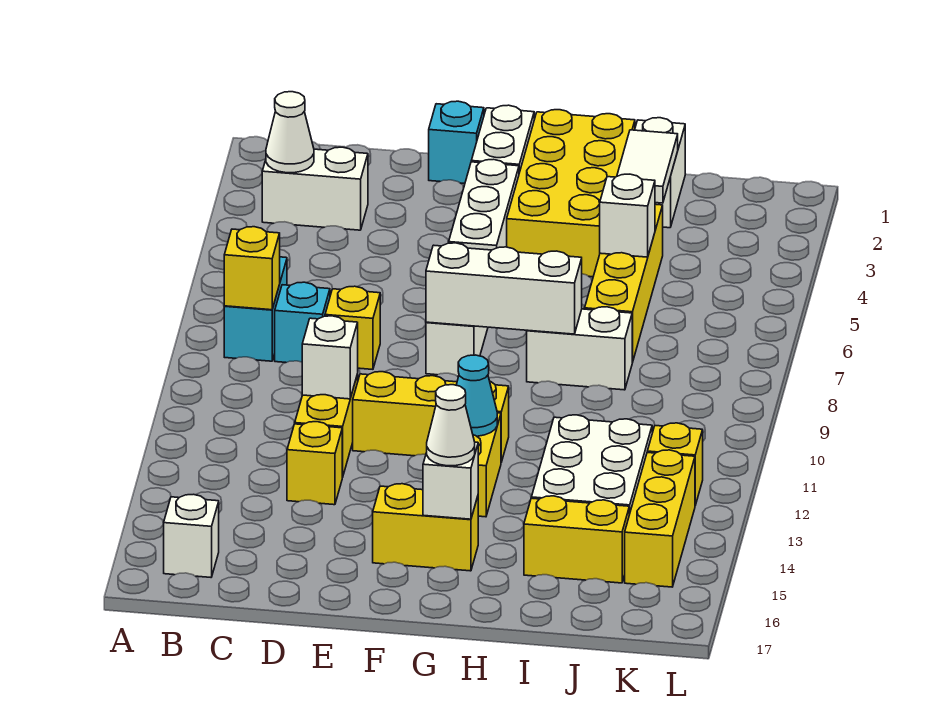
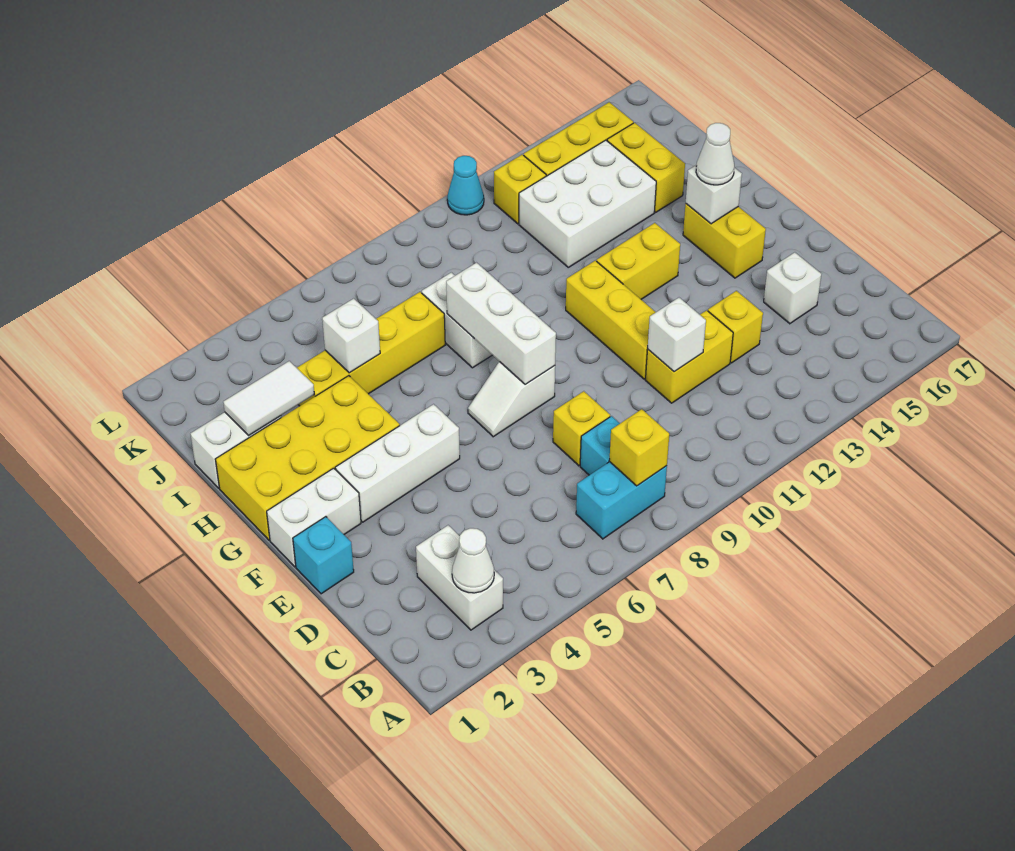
white brick B16 level 1 -> white brick D15 level 1
cyan cone G12 level 2 -> cyan cone L11 level 1

